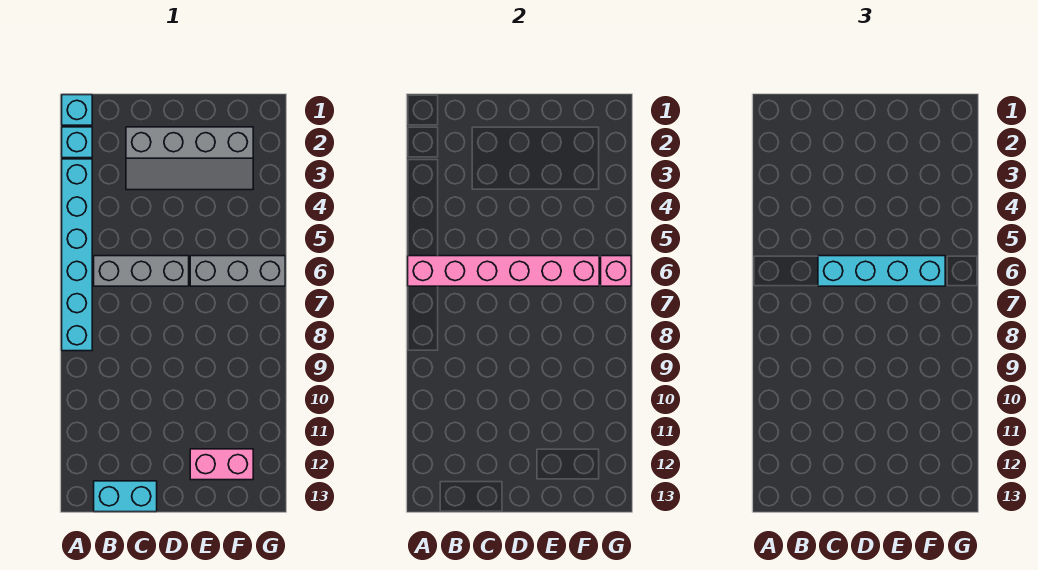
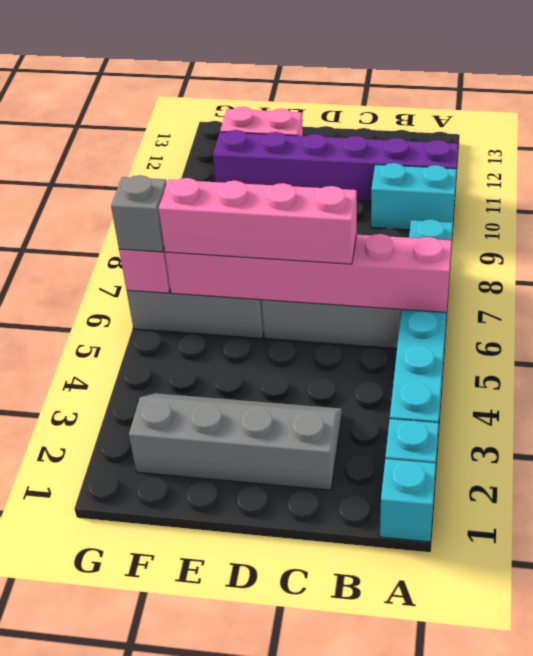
none -> purple brick A11:F11 level 1
cyan brick B13:C13 level 1 -> cyan brick A10:B10 level 1
cyan brick C6:F6 level 3 -> pink brick C6:F6 level 3
none -> grey brick G6 level 3

